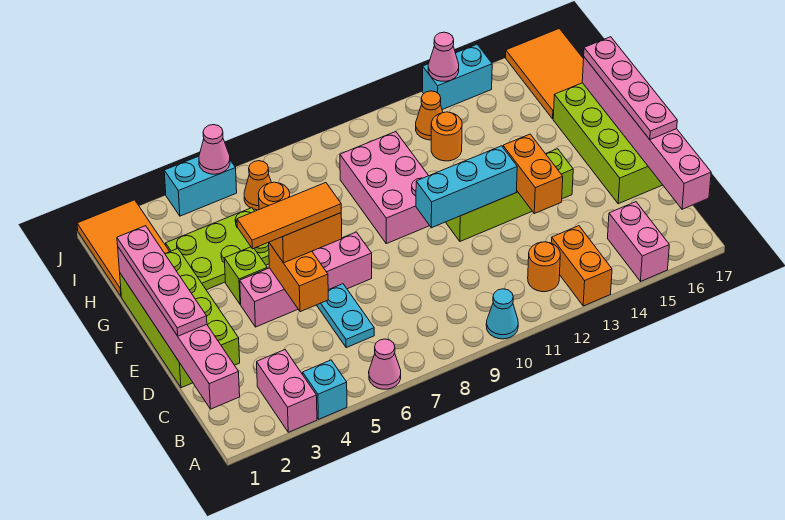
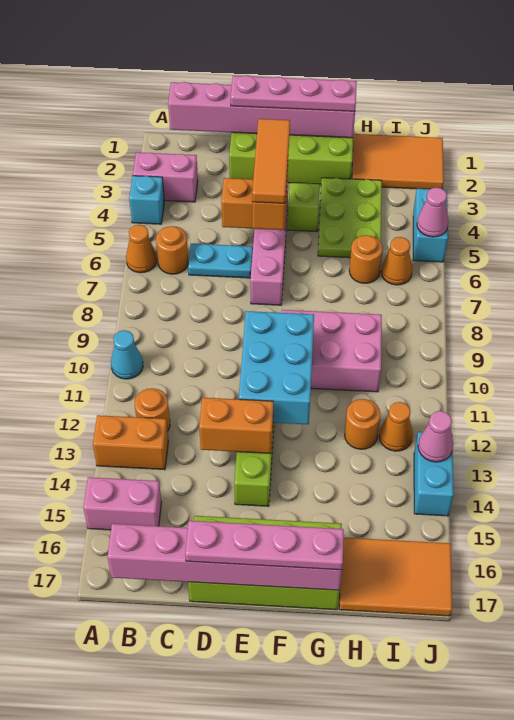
pink cone A6 level 1 -> orange cone A6 level 1
none -> orange round brick B6 level 1
cyan brick E10:E12 level 2 -> cyan brick E10:F12 level 2

